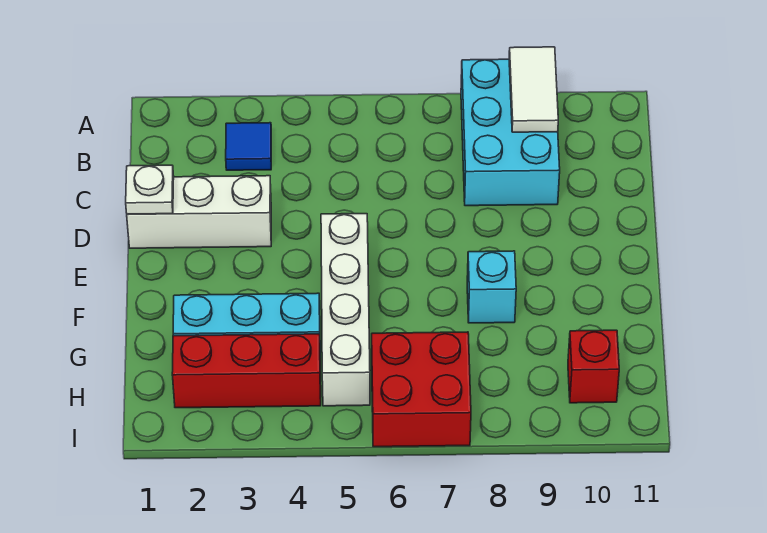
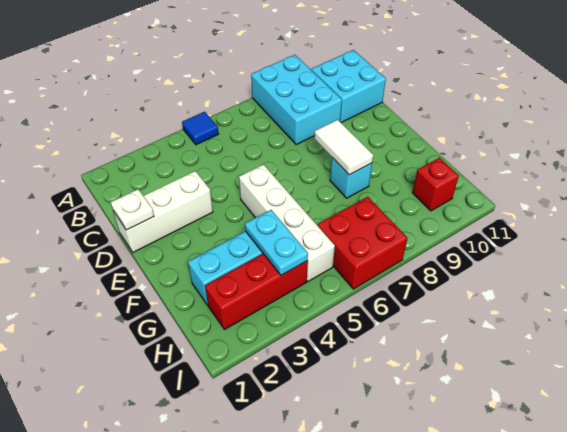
white tile A9:B9 level 2 -> white tile E8:F8 level 2
blue tile B3 level 1 -> blue tile A5 level 1
none -> cyan brick B10:C11 level 1
none -> cyan plate G4:H4 level 2

